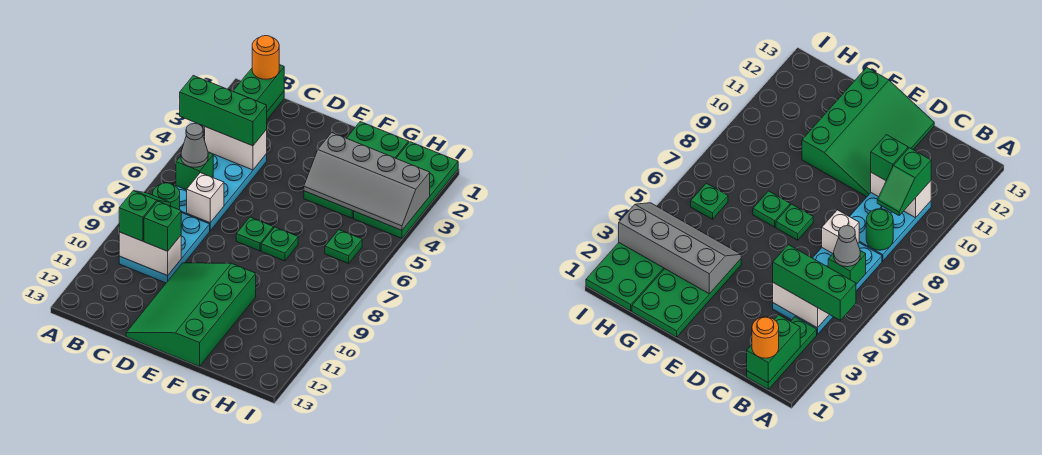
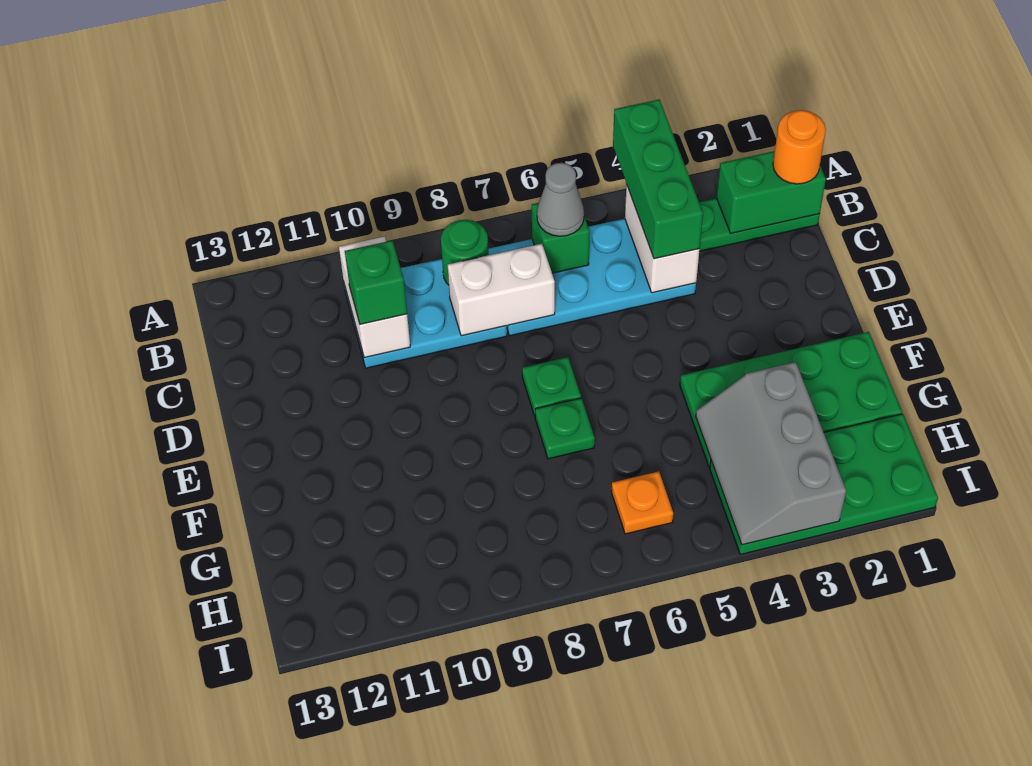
green slope B9:B10 level 3 top 10 -> none
white brick C7 level 2 -> white brick C7:C8 level 2
green slope D10:F13 level 1 top F -> none
grey slope F3:I4 level 2 top 3 -> grey slope G3:I4 level 2 top 3
green plate H6 level 1 -> orange plate H6 level 1

